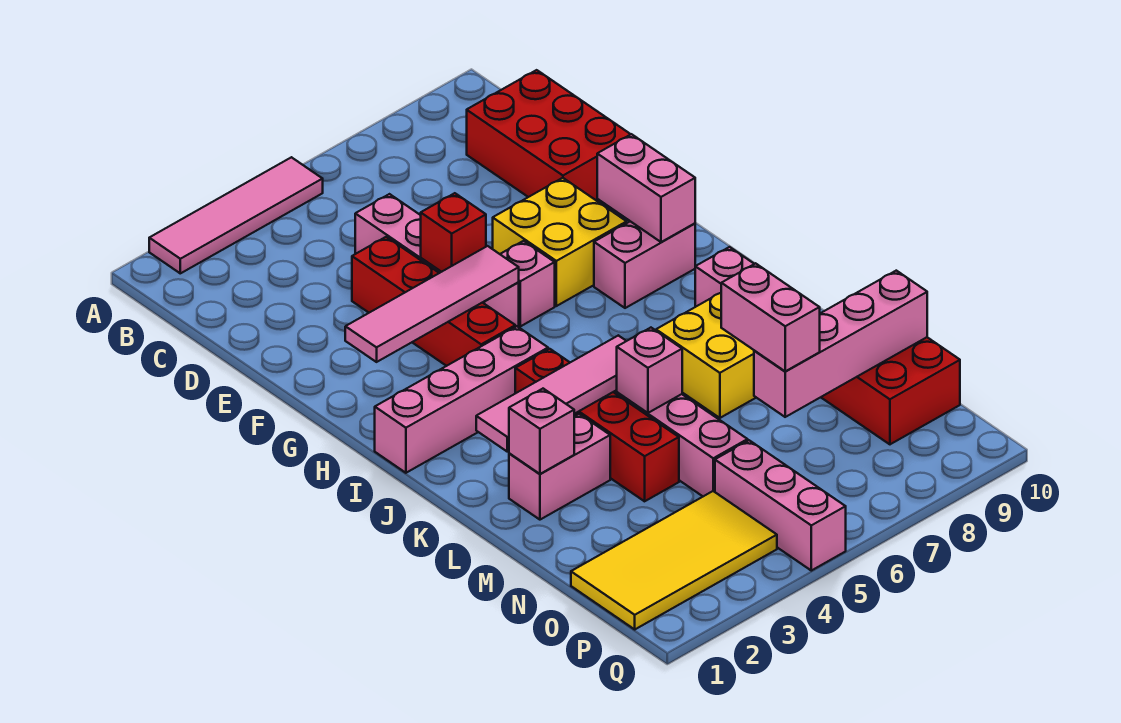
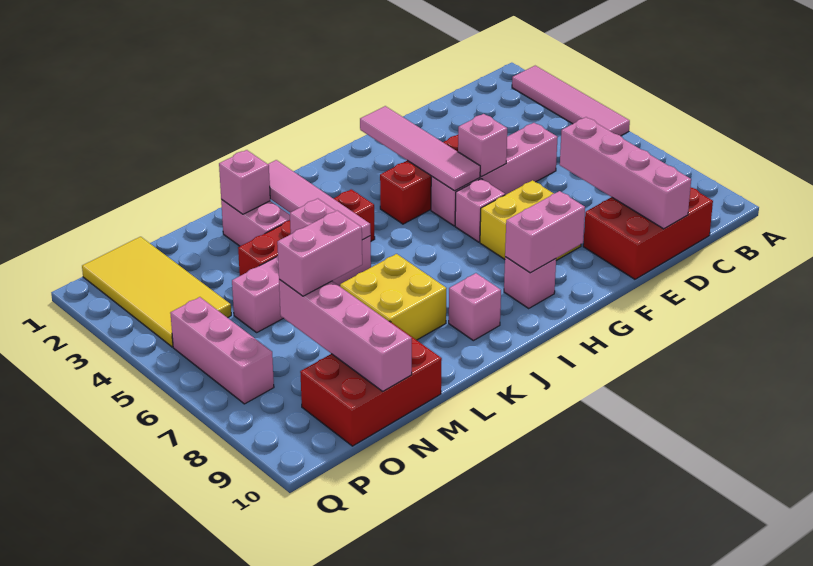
red brick F5 level 2 -> pink brick F5 level 2
pink brick H8:H9 level 1 -> pink brick H9 level 1
pink brick I1:I4 level 1 -> pink brick D7:D10 level 2
pink brick O5:Q5 level 1 -> pink brick P5:P7 level 1

